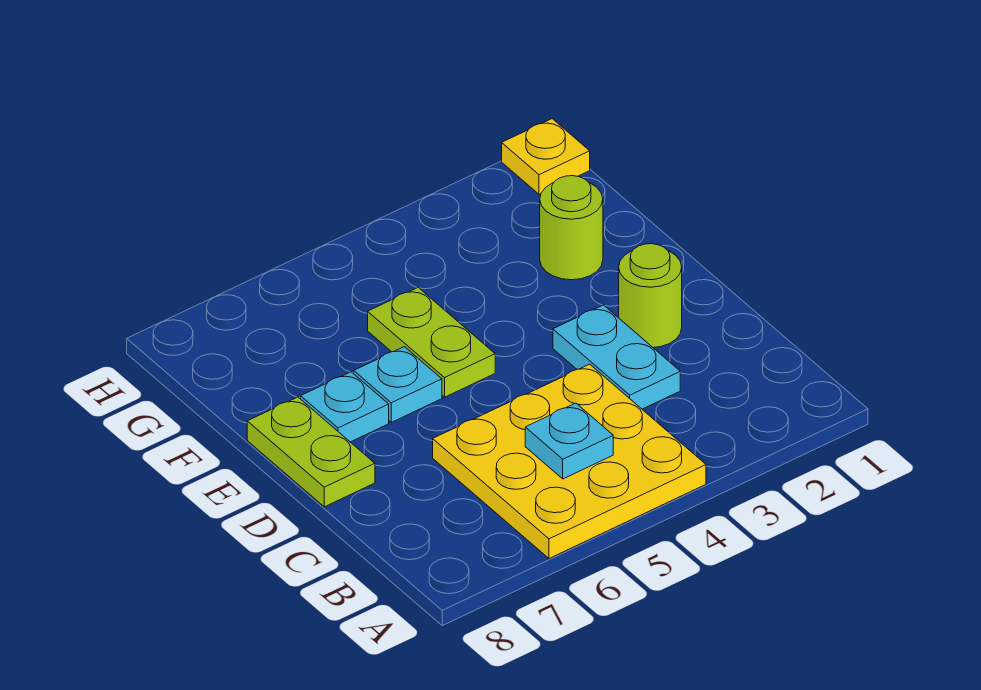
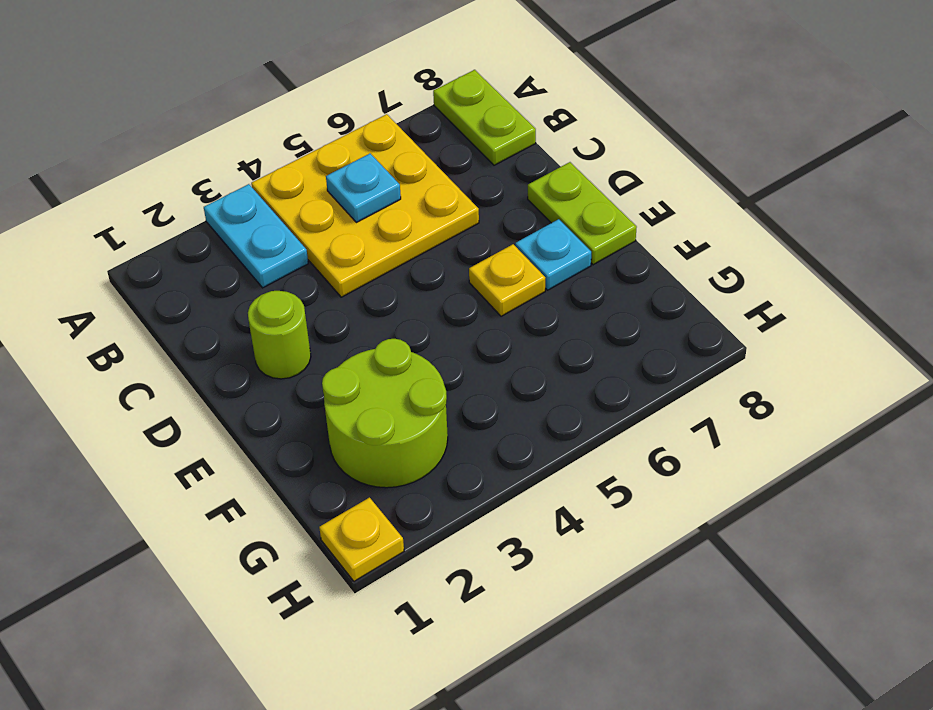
cyan plate C3:D3 level 1 -> cyan plate A3:B3 level 1
lime plate E5:F5 level 1 -> lime plate A8:B8 level 1
cyan plate E6 level 1 -> yellow plate E6 level 1
lime round brick F2 level 1 -> lime round brick F2:G3 level 1

